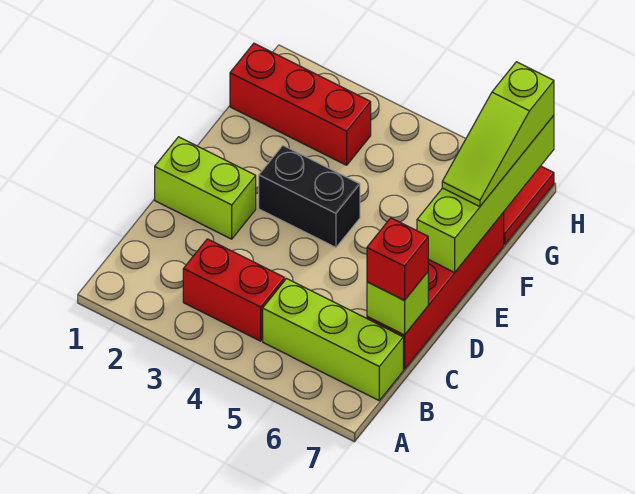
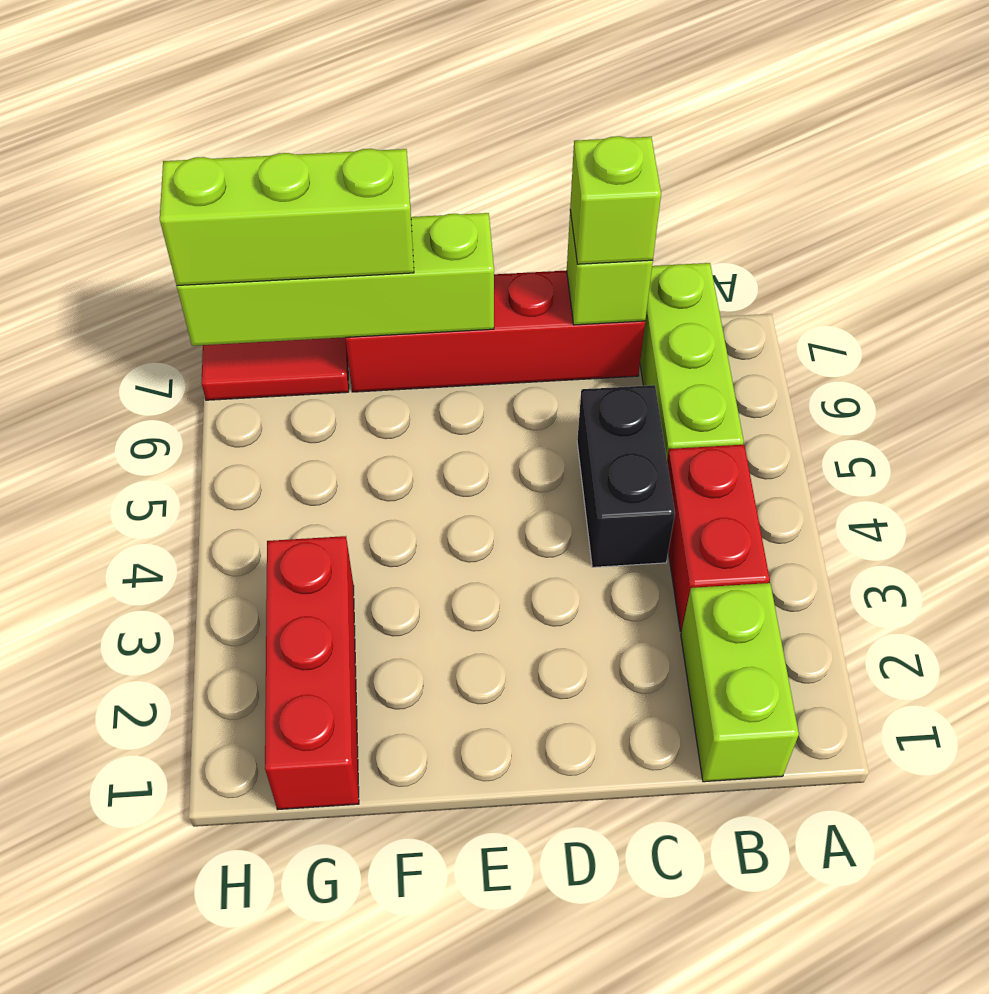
red brick C7 level 3 -> lime brick C7 level 3
lime brick D1:D2 level 1 -> lime brick B1:B2 level 1
black brick E3:E4 level 1 -> black brick C4:C5 level 1
lime slope F7:H7 level 3 top H -> lime brick F7:H7 level 3

